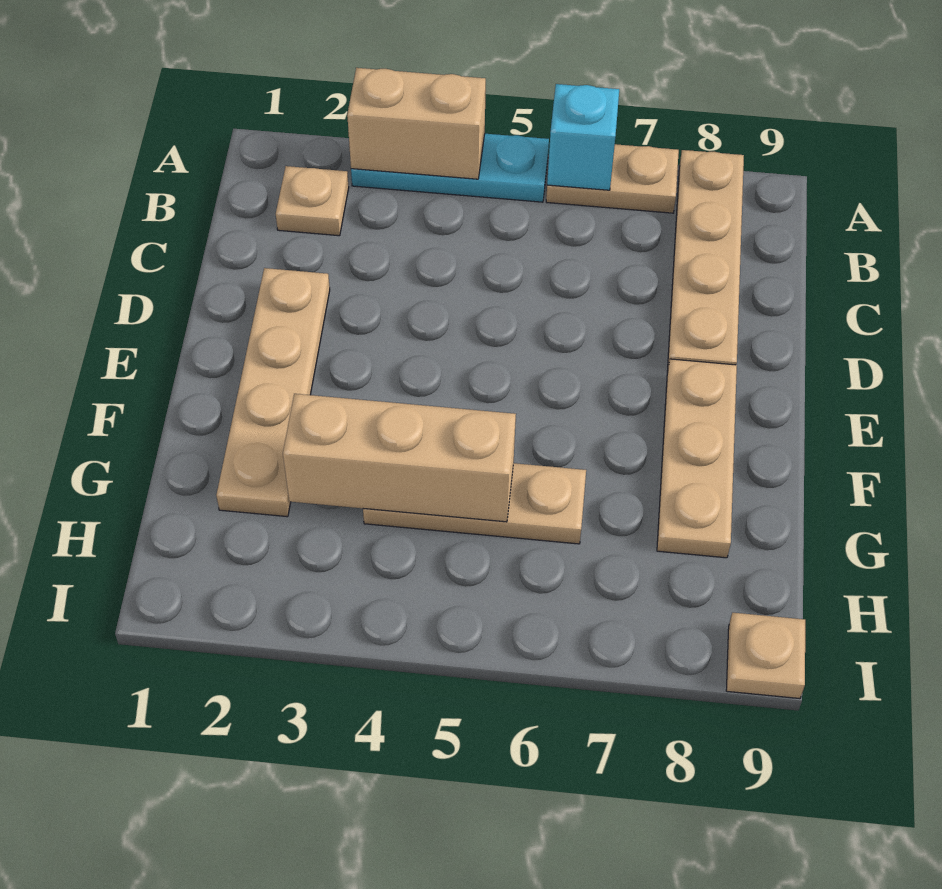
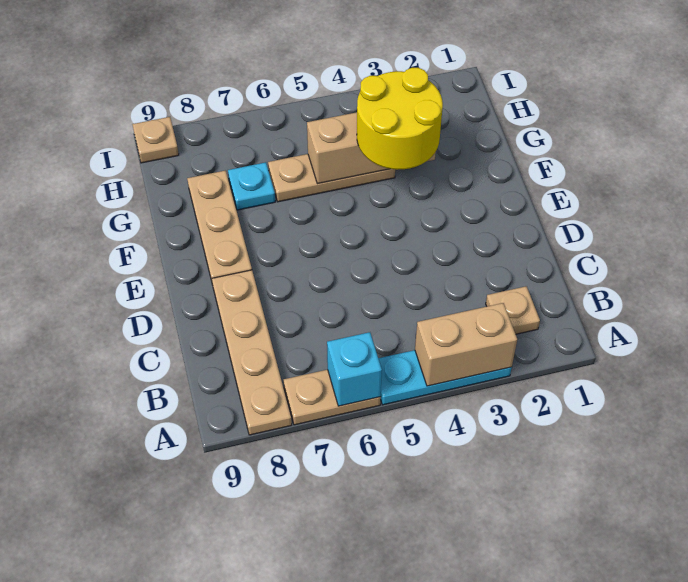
tan plate D2:G2 level 1 -> none
none -> yellow round brick F3:G4 level 3
none -> cyan plate G7 level 1

